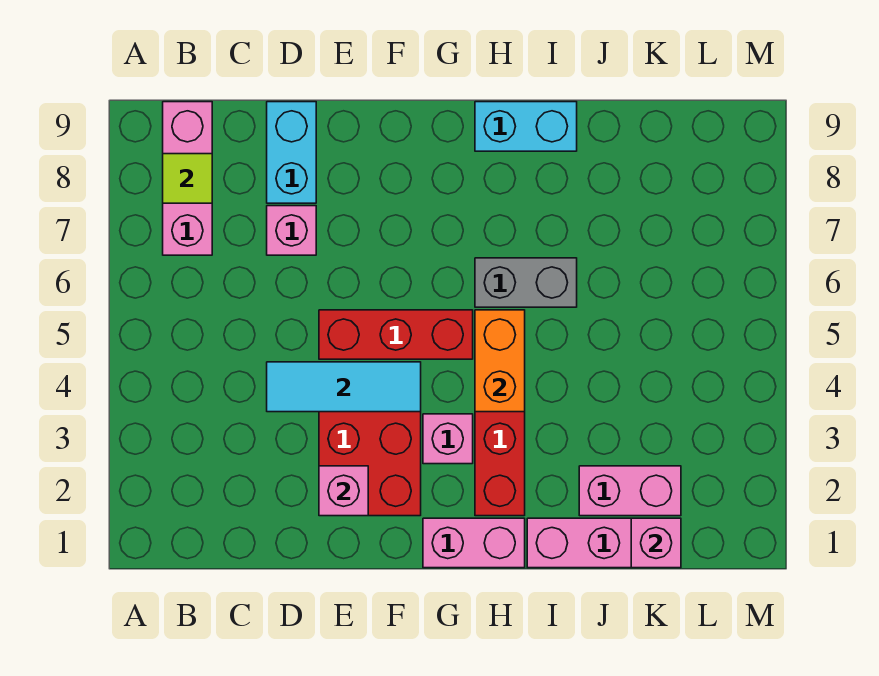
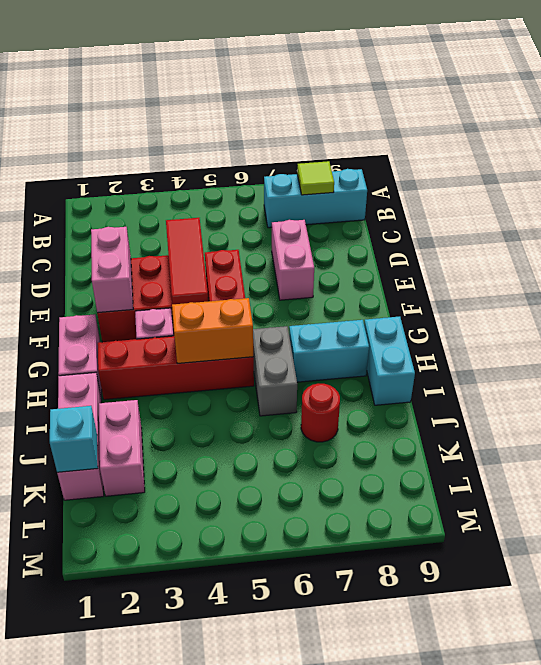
pink brick B7:B9 level 1 -> cyan brick B7:B9 level 1
cyan tile D4:F4 level 2 -> red tile D4:F4 level 2
pink brick D7 level 1 -> pink brick D7:E7 level 1
cyan brick D8:D9 level 1 -> cyan brick H7:H8 level 1
pink brick E2 level 2 -> pink brick E2:F2 level 2
none -> red round brick J7 level 1
pink brick K1 level 2 -> cyan brick K1 level 2

